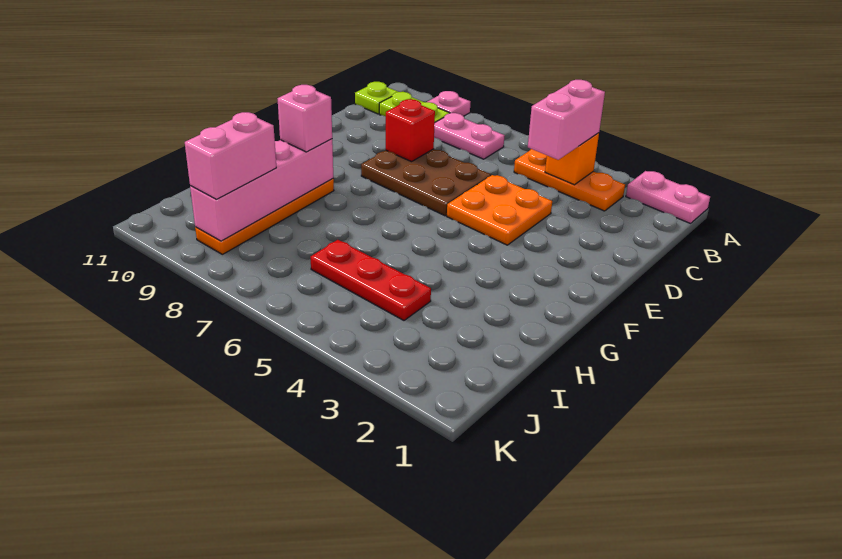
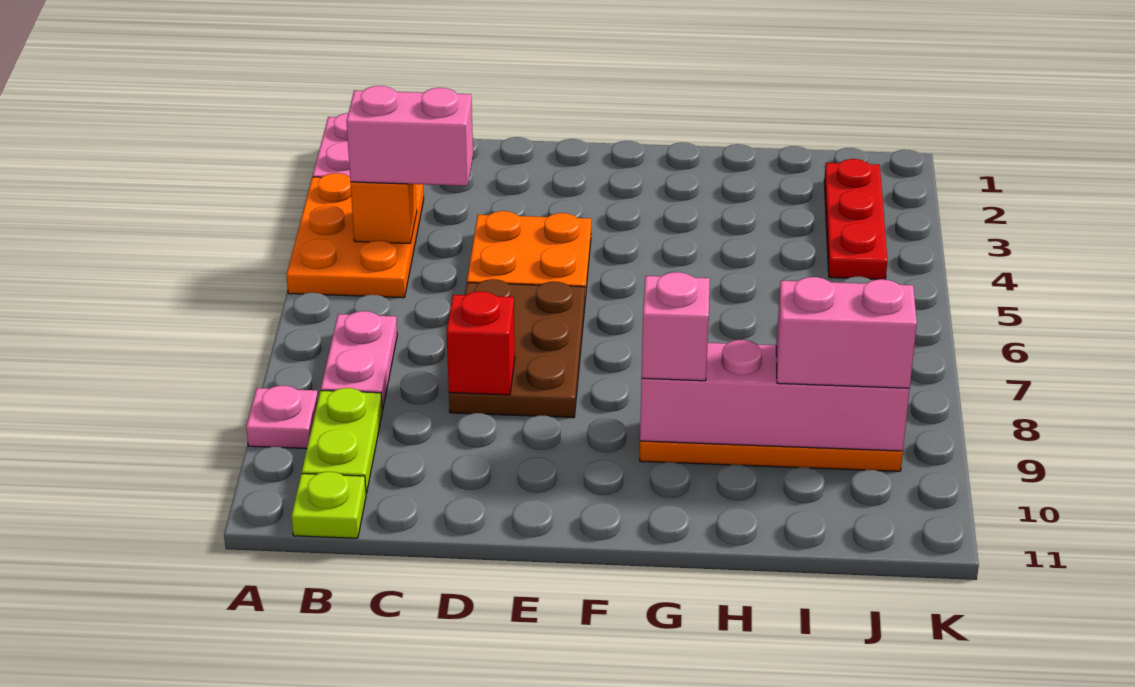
orange plate B3:B5 level 1 -> orange plate A3:B5 level 1
red plate I4:I6 level 1 -> red plate J2:J4 level 1

